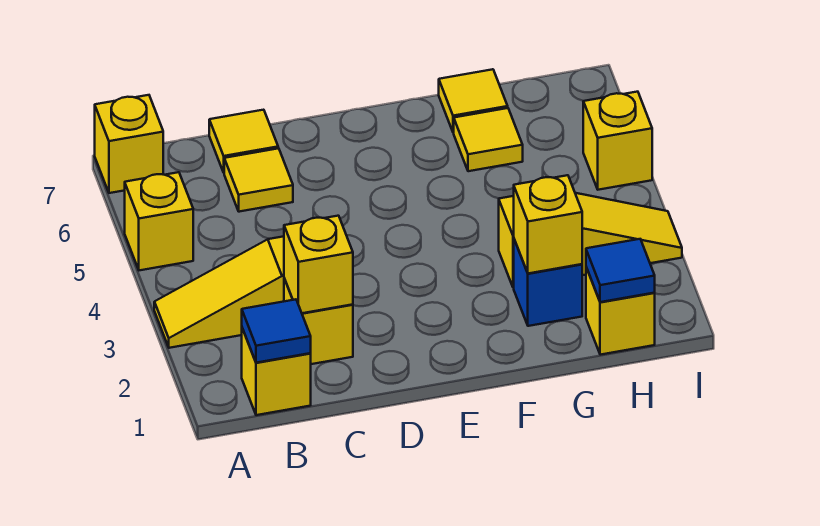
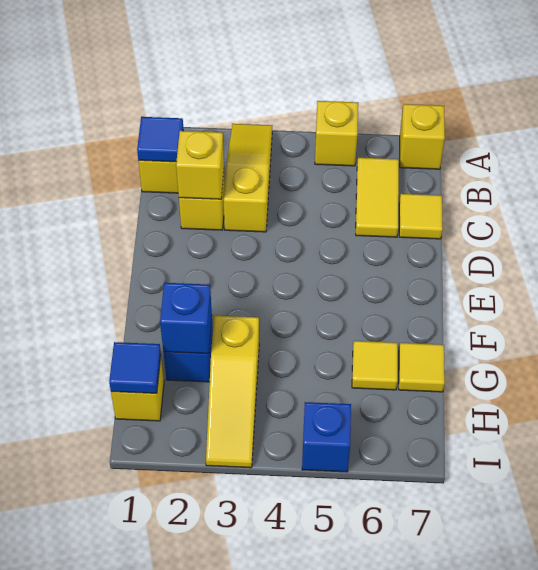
yellow tile C6 level 1 -> yellow tile B6:C6 level 1
yellow brick G2 level 2 -> blue brick G2 level 2
yellow brick I5 level 1 -> blue brick I5 level 1

